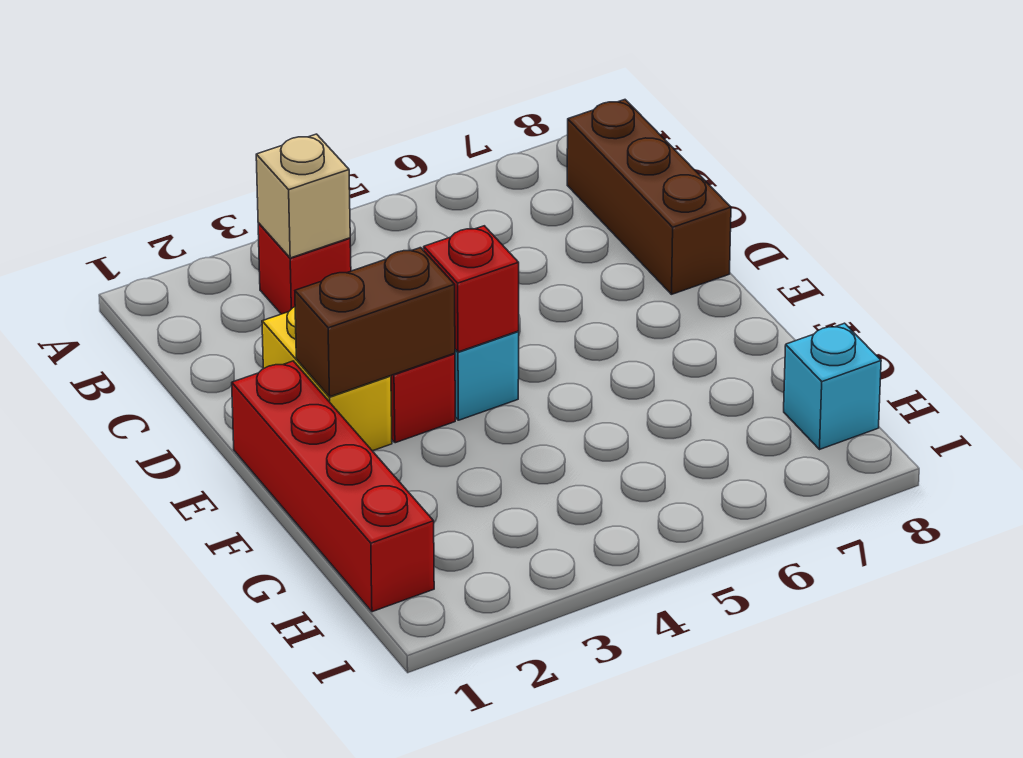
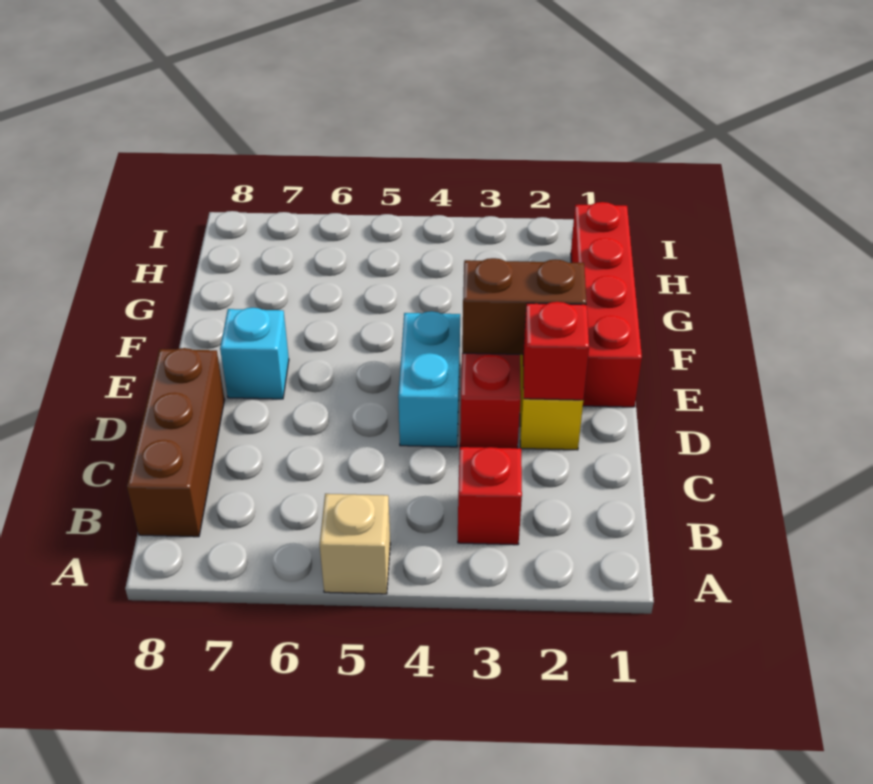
tan brick B3 level 2 -> tan brick A5 level 1
red brick E4 level 2 -> red brick D2 level 2
cyan brick H8 level 1 -> cyan brick E7 level 1

